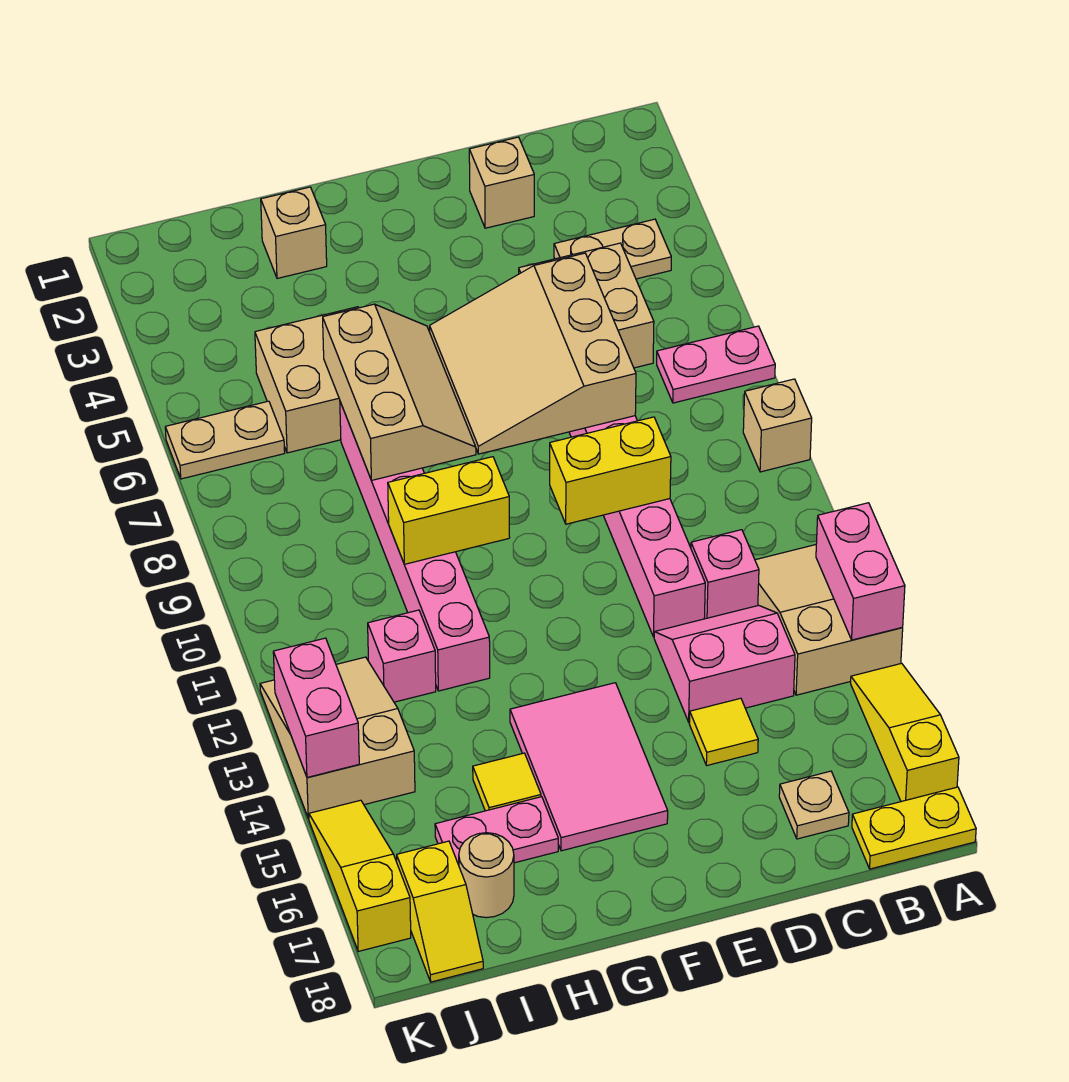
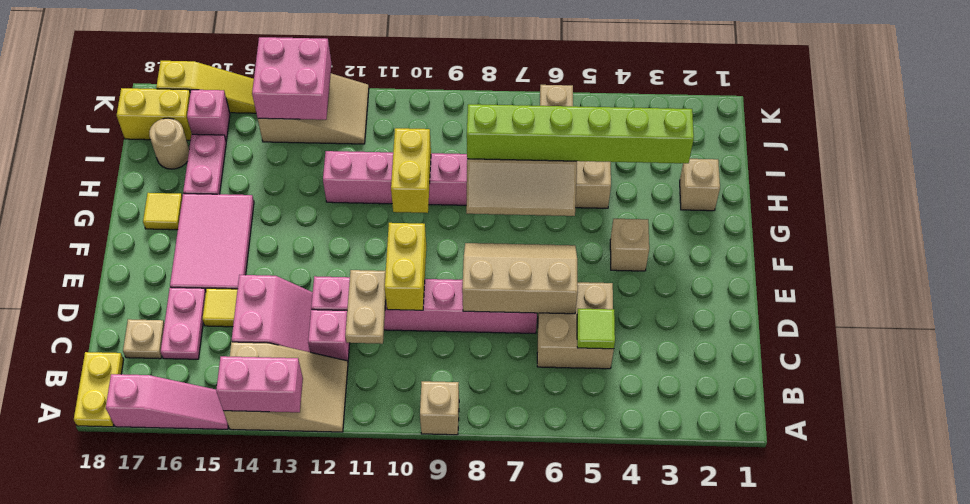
pink plate A7:B7 level 1 -> pink plate C16:D16 level 1
yellow slope A15:A17 level 1 top 17 -> pink slope A15:A17 level 1 top 17
tan plate B4:C4 level 1 -> tan plate C11:D11 level 2
none -> lime tile C5 level 2
tan brick D2 level 1 -> tan brick F4 level 1
tan slope D6:F8 level 2 top D -> tan slope D6:E8 level 2 top D
pink tile F14:G16 level 1 -> pink tile E15:G16 level 1
none -> lime brick H3:H8 level 3
yellow tile H15 level 1 -> yellow tile G17 level 1
pink brick I12 level 1 -> pink brick J16 level 1
yellow slope J17:J18 level 1 top 17 -> yellow brick J17:J18 level 1
pink brick K13:K14 level 2 -> pink brick J13:K14 level 2

